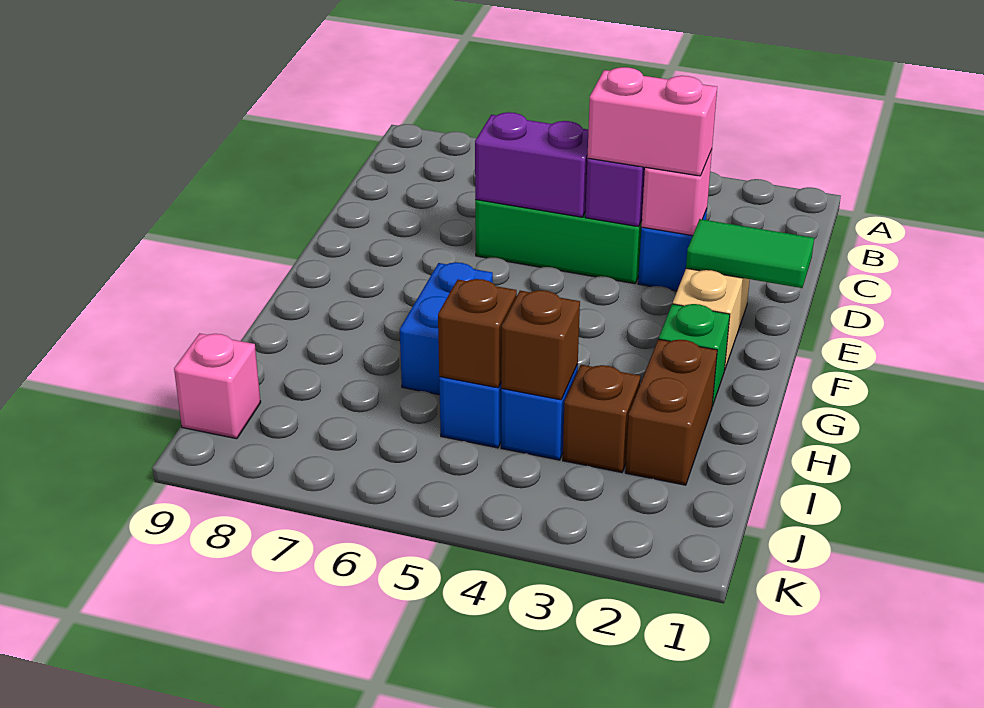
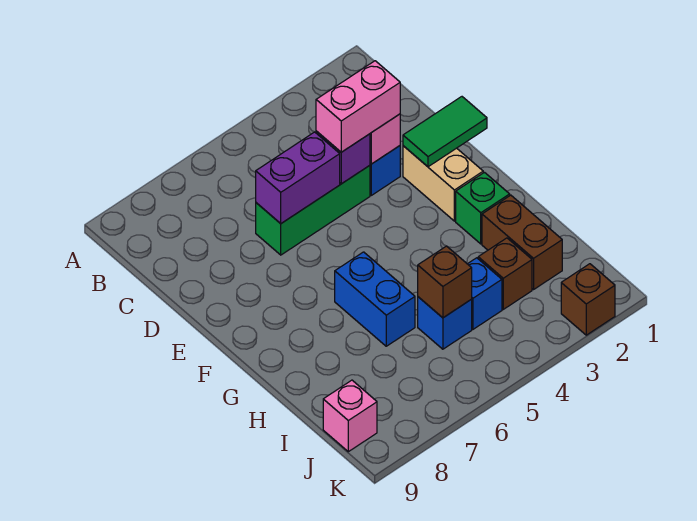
brown brick I4 level 2 -> brown brick K2 level 1

